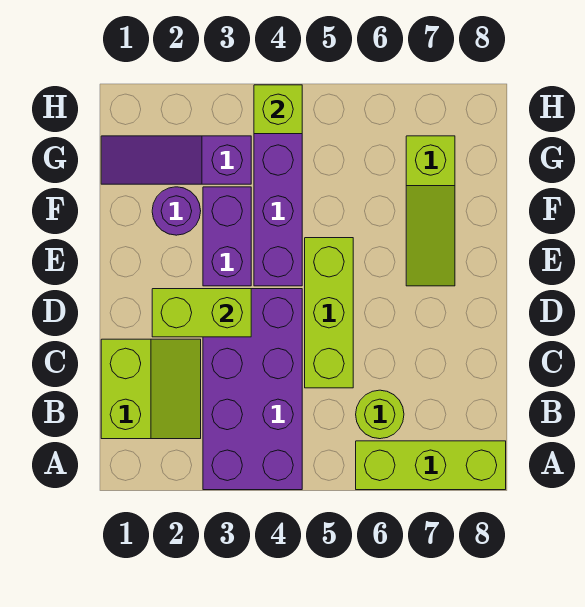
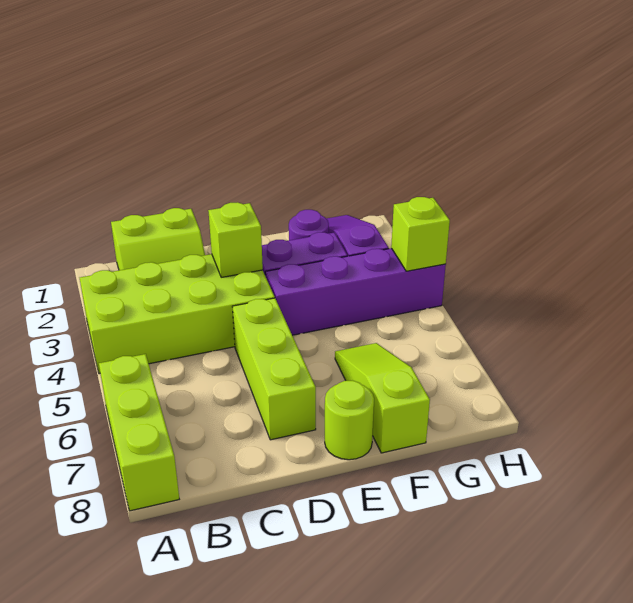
purple brick A3:D4 level 1 -> lime brick A3:D4 level 1
lime round brick B6 level 1 -> lime round brick E8 level 1
lime brick C5:E5 level 1 -> lime brick D5:D7 level 1
lime brick D2:D3 level 2 -> lime brick D3 level 2
lime slope E7:G7 level 1 top G -> lime slope F6:F8 level 1 top 8

